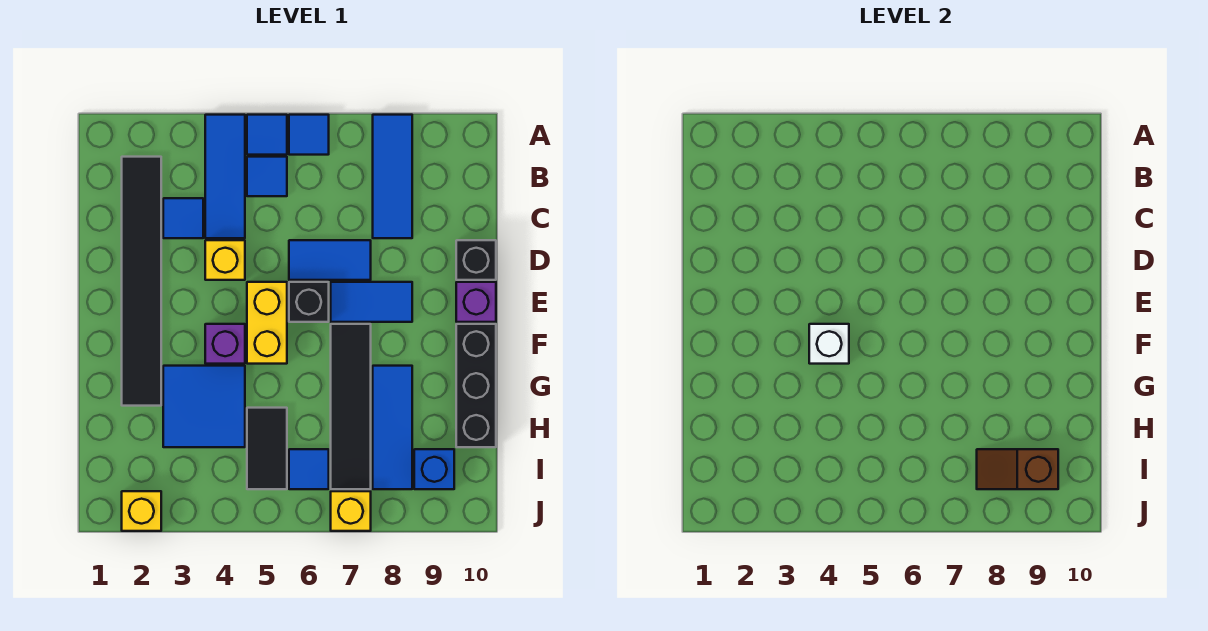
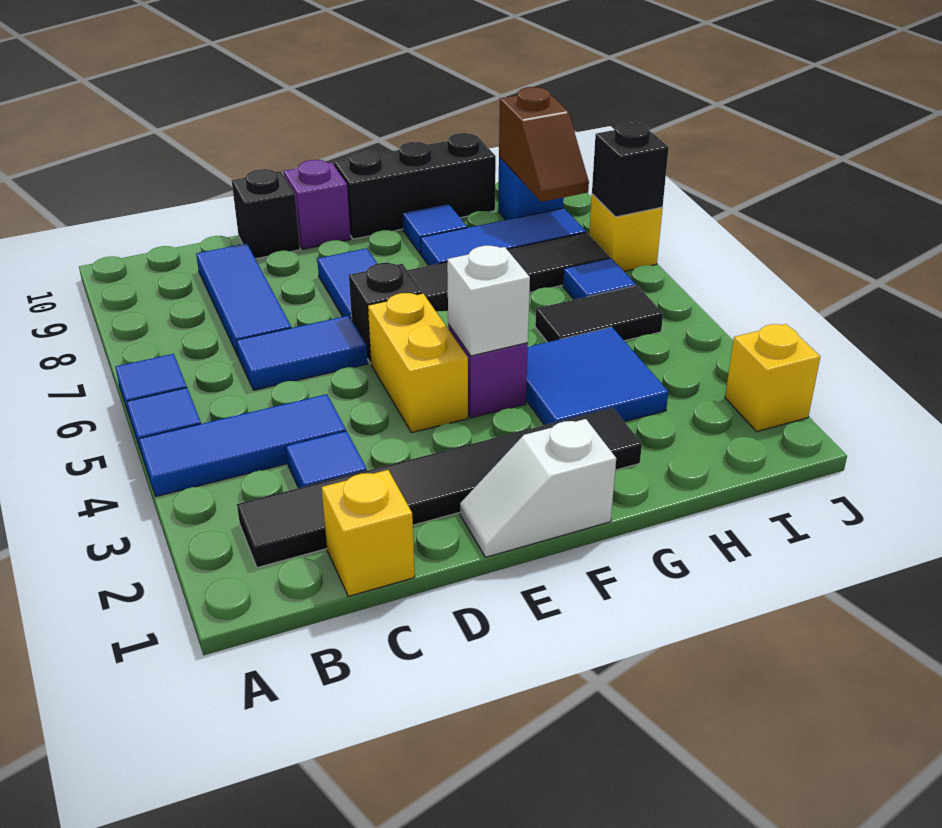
blue tile A8:C8 level 1 -> blue tile C7:C9 level 1
blue tile B5 level 1 -> blue tile G9 level 1
yellow brick D4 level 1 -> yellow brick C1 level 1
blue tile D6:D7 level 1 -> blue tile C6:D6 level 1
none -> white slope E1:F1 level 1 top F
yellow brick E5:F5 level 1 -> yellow brick E4:E5 level 1
none -> black brick J7 level 2

